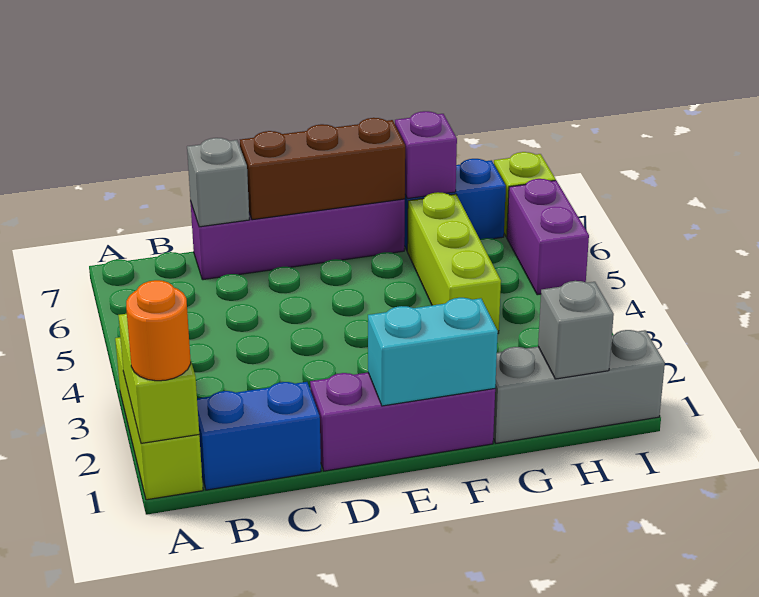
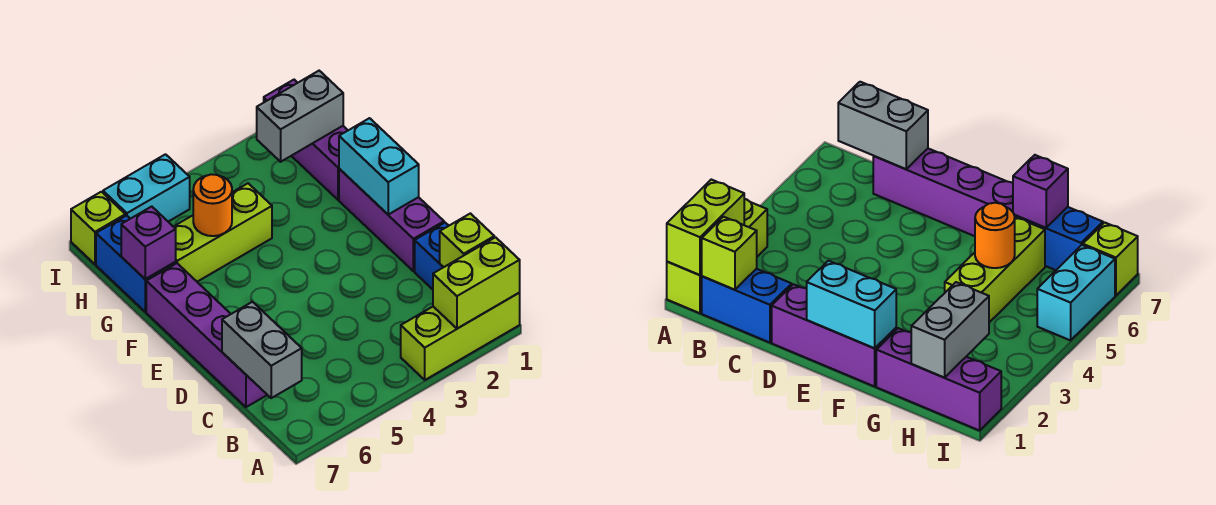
orange round brick A1 level 3 -> orange round brick G5 level 2
none -> lime brick B1 level 2
grey brick C7 level 2 -> grey brick B7:C7 level 2
brown brick D7:F7 level 2 -> none
grey brick G1:I1 level 1 -> purple brick G1:I1 level 1
grey brick H1 level 2 -> grey brick H1:H2 level 2
purple brick I5:I6 level 1 -> cyan brick I5:I6 level 1

